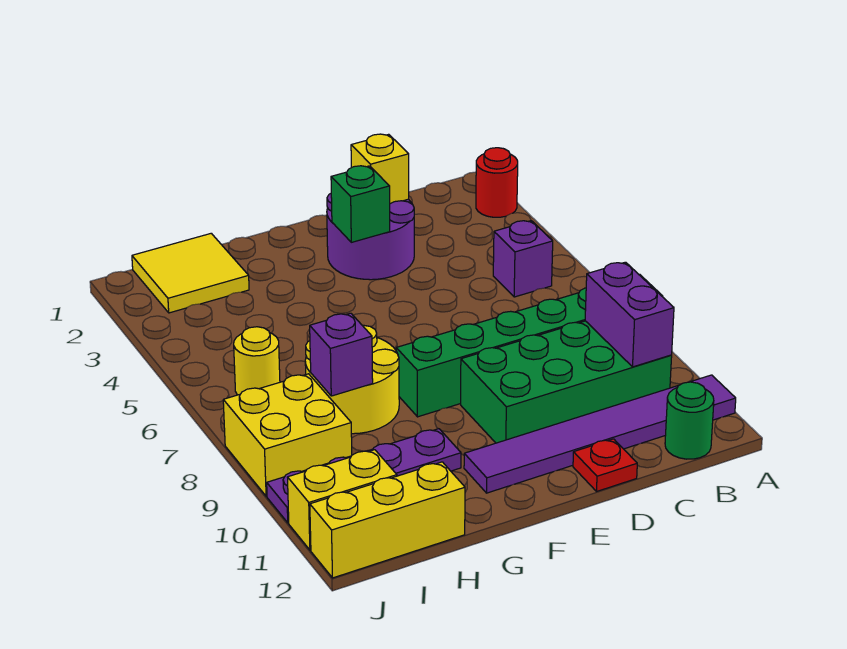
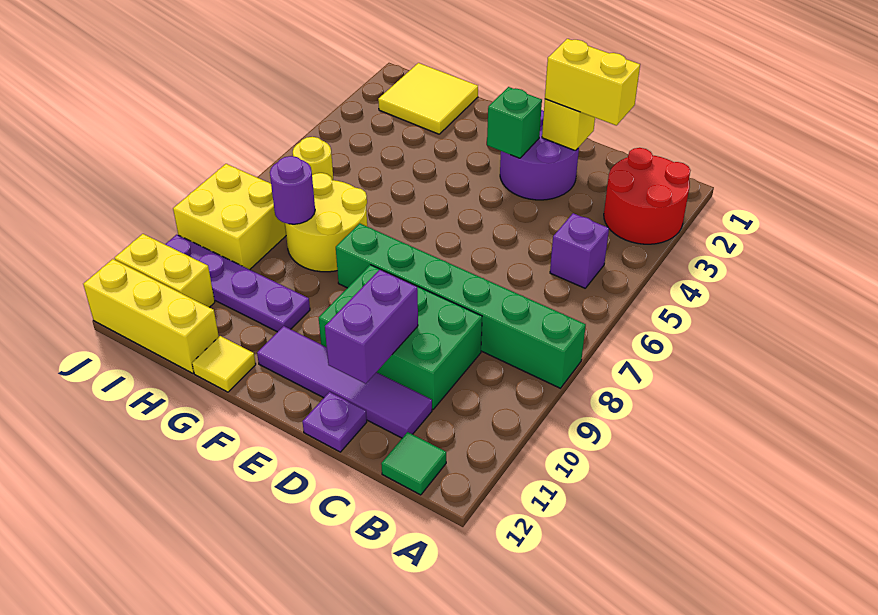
red round brick A2 level 1 -> red round brick A2:B3 level 1
purple tile A11:F11 level 1 -> purple tile C11:F11 level 1
green brick B9:E10 level 1 -> green brick C9:E10 level 1
purple brick B9:B10 level 2 -> purple brick D10:D11 level 2
green round brick B12 level 1 -> green tile B12 level 1
none -> yellow brick C2:D2 level 3
red plate D12 level 1 -> purple plate D12 level 1
none -> yellow tile G12 level 1
purple brick H8 level 2 -> purple round brick H8 level 2

